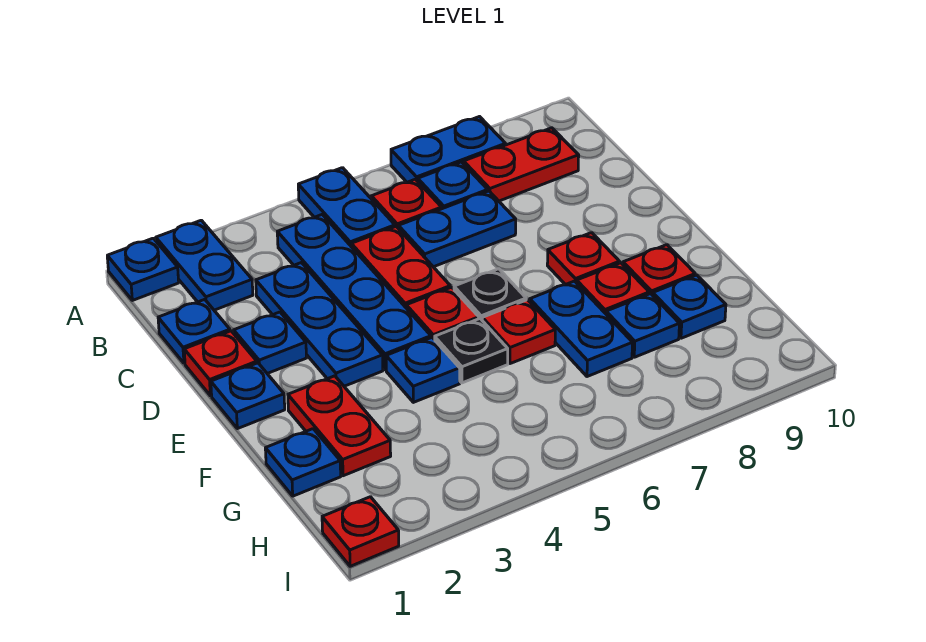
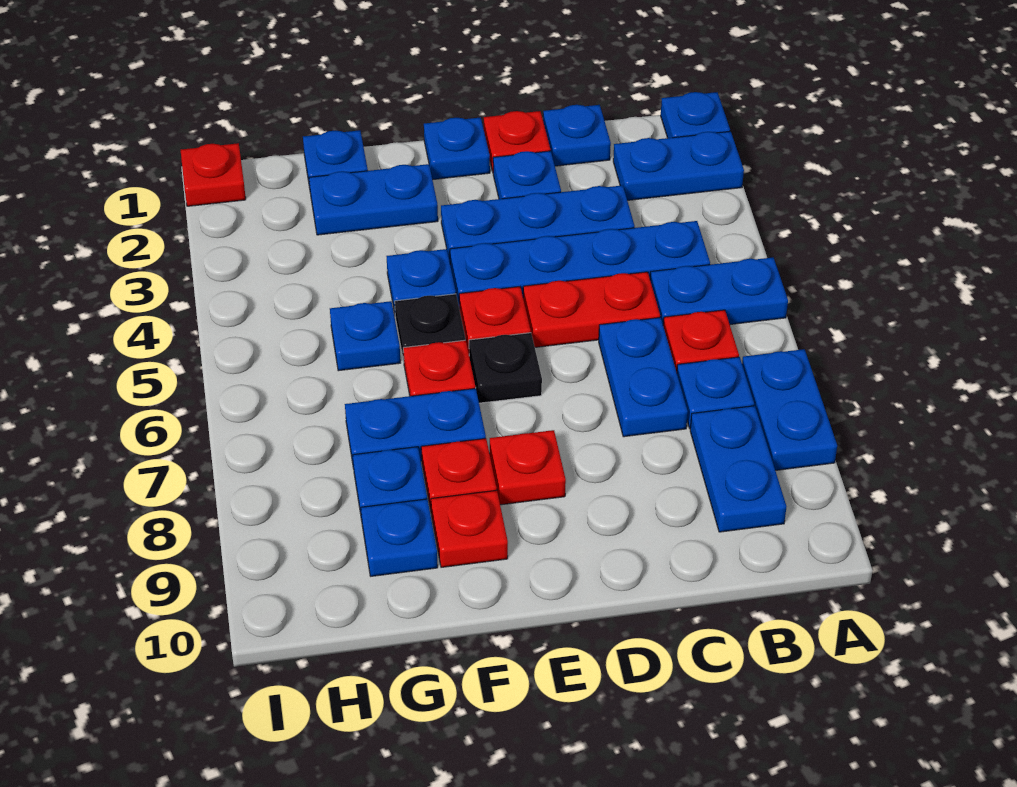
red plate B8:B9 level 1 -> blue plate B8:B9 level 1
red plate F2:G2 level 1 -> blue plate F2:G2 level 1
none -> blue plate G5 level 1

